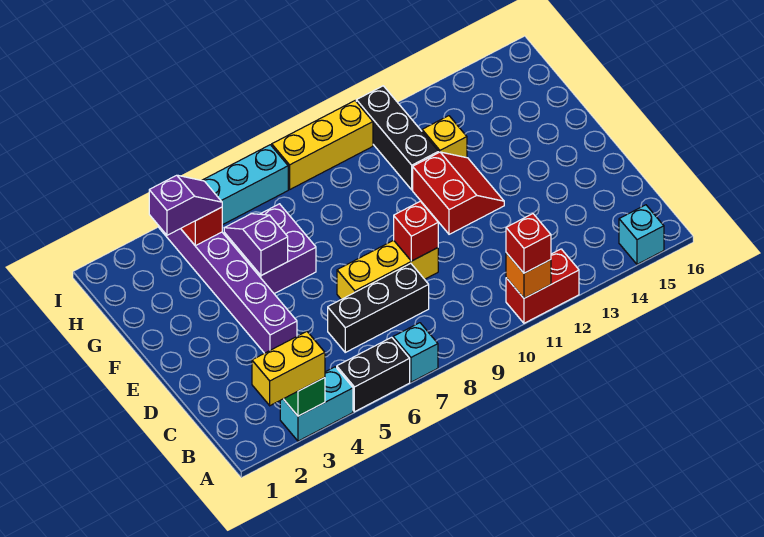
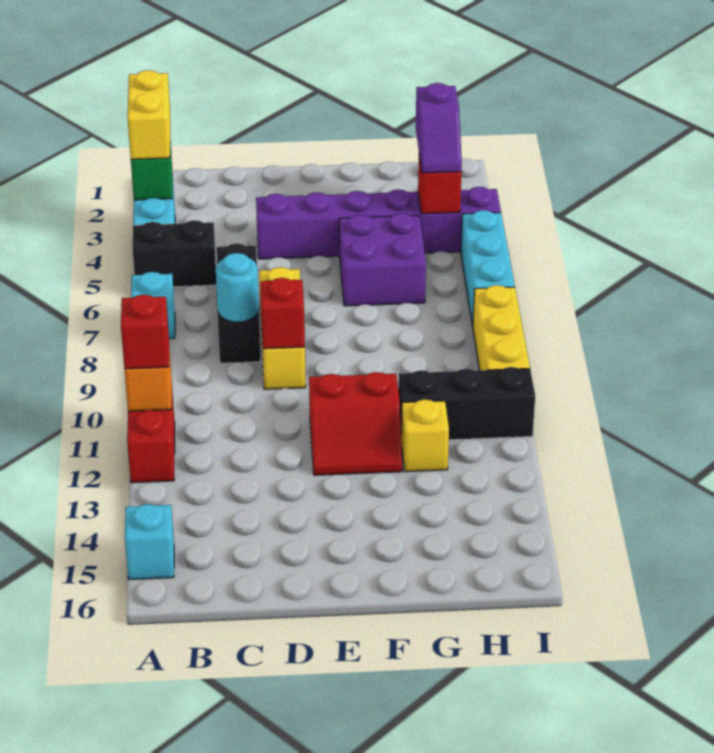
black brick A5:A6 level 1 -> black brick A5:B5 level 1
none -> cyan round brick C8 level 2
purple slope F5:G5 level 2 top F -> none

